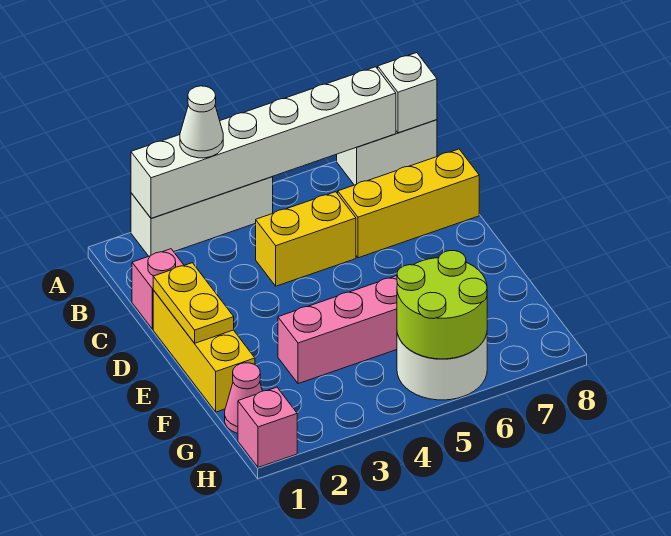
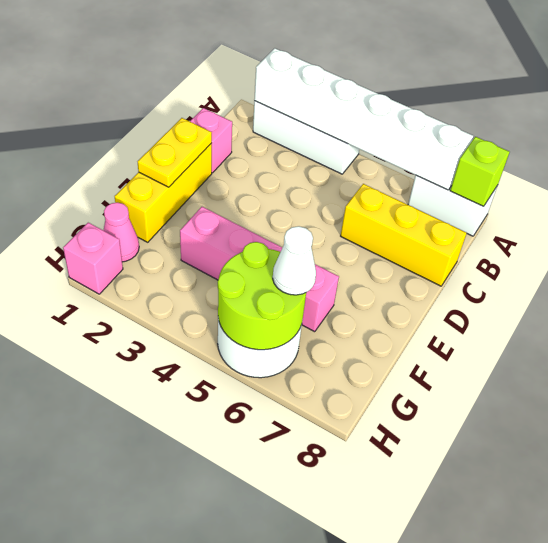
white cone A3 level 3 -> white cone G6 level 3
white brick A8 level 2 -> lime brick A8 level 2
yellow brick C4:C5 level 1 -> none

